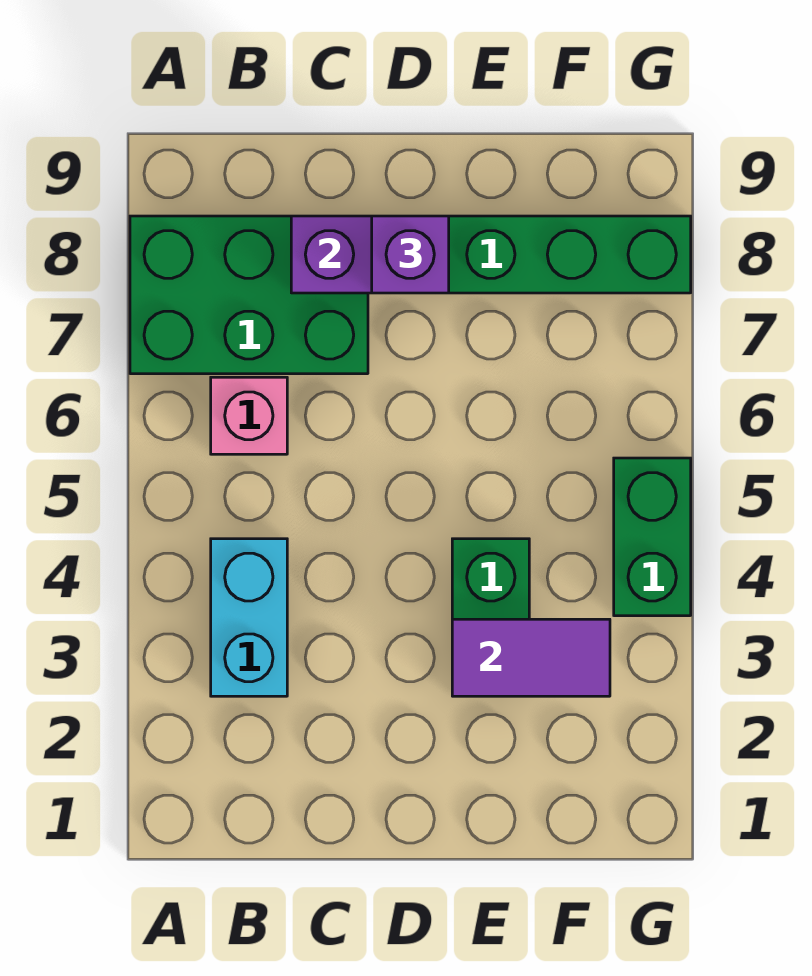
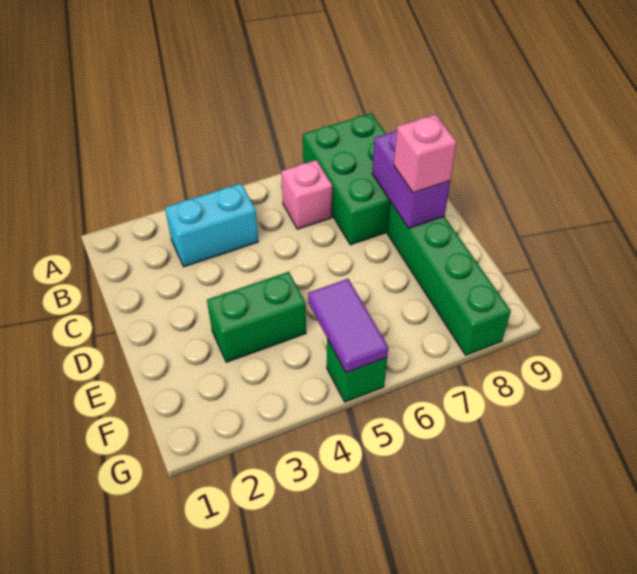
purple brick D8 level 3 -> pink brick D8 level 3
purple tile E3:F3 level 2 -> purple tile F5:G5 level 2
green brick G4:G5 level 1 -> green brick G5 level 1

